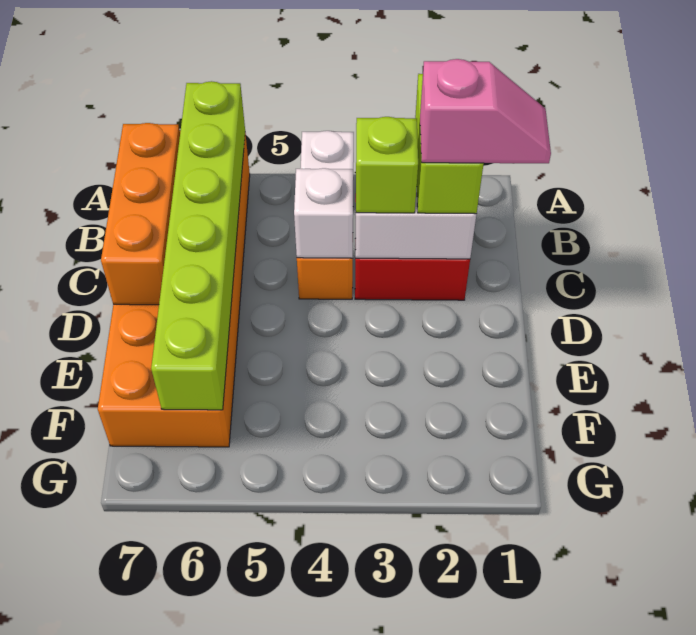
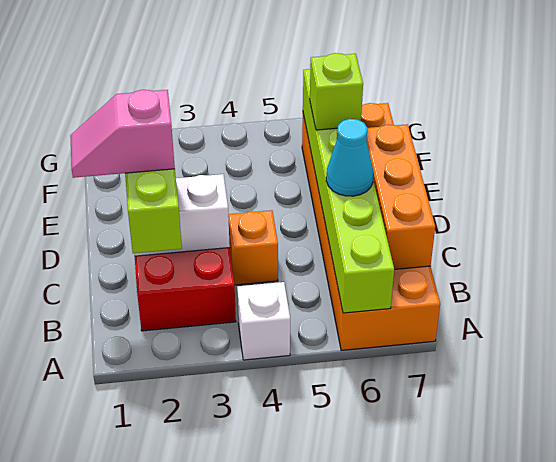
lime brick C3 level 3 -> lime brick E6 level 3
white brick C4 level 2 -> none
none -> cyan cone C6 level 3

